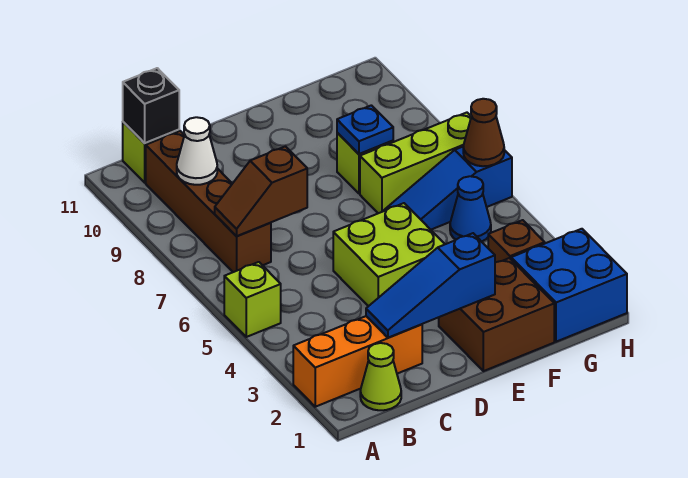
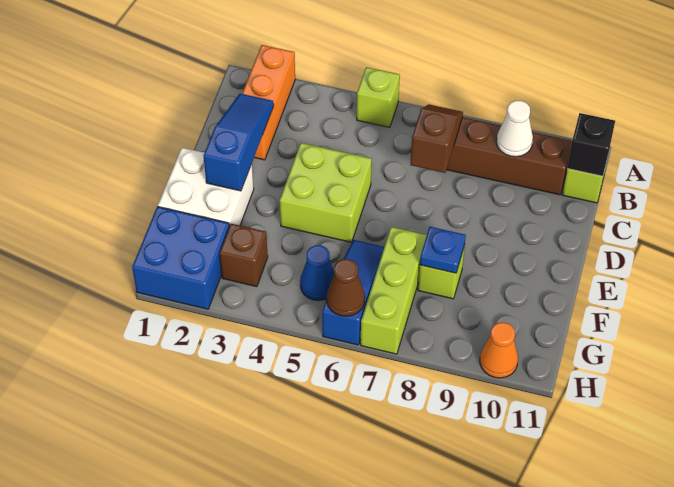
lime cone B1 level 1 -> none
brown brick E1:F2 level 1 -> white brick E1:F2 level 1
none -> orange cone H10 level 1

